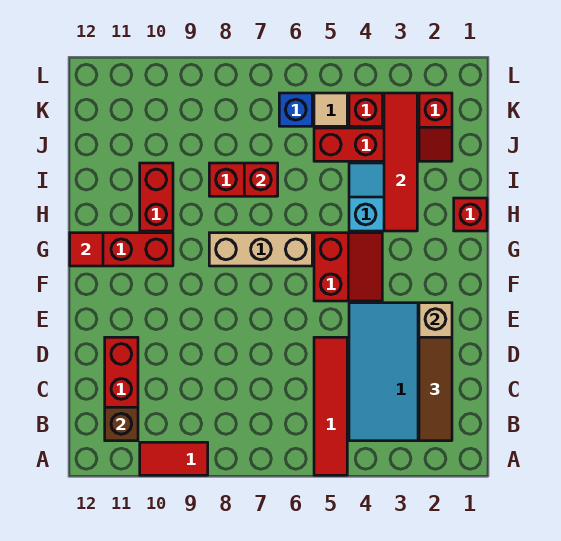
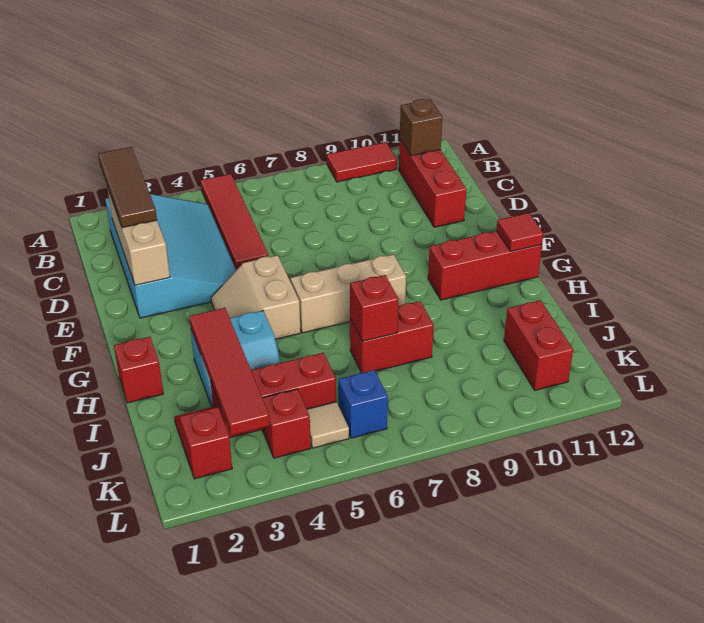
red slope F4:G5 level 1 top 5 -> tan slope F4:G5 level 1 top 5
red brick H10:I10 level 1 -> red brick J11:K11 level 1

